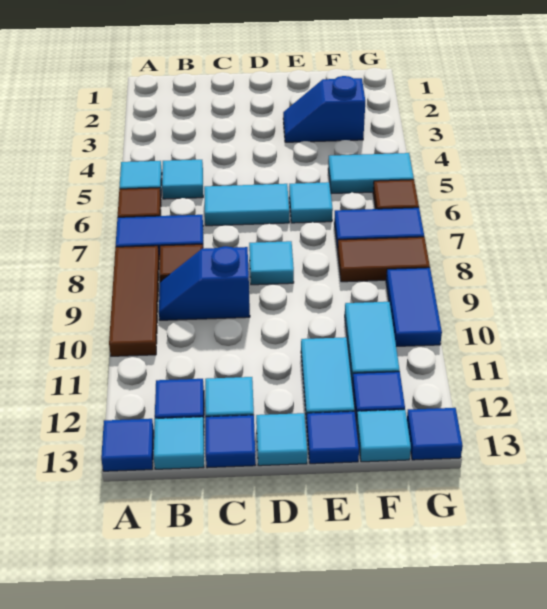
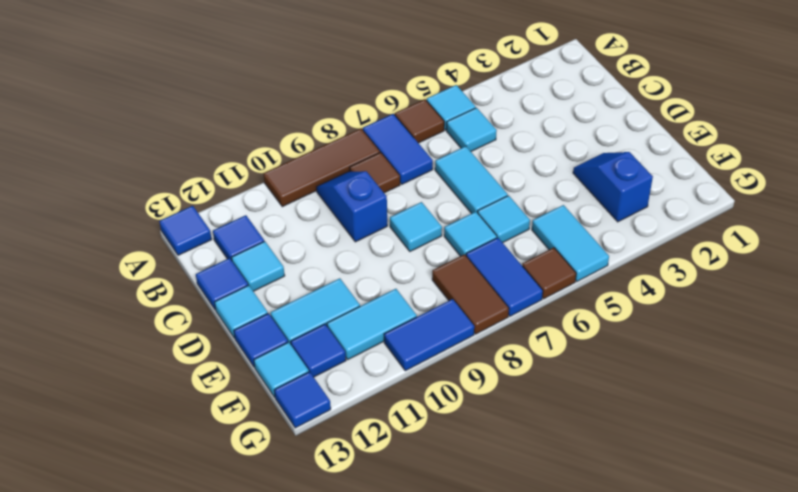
cyan tile B13 level 1 -> cyan tile E7 level 1

